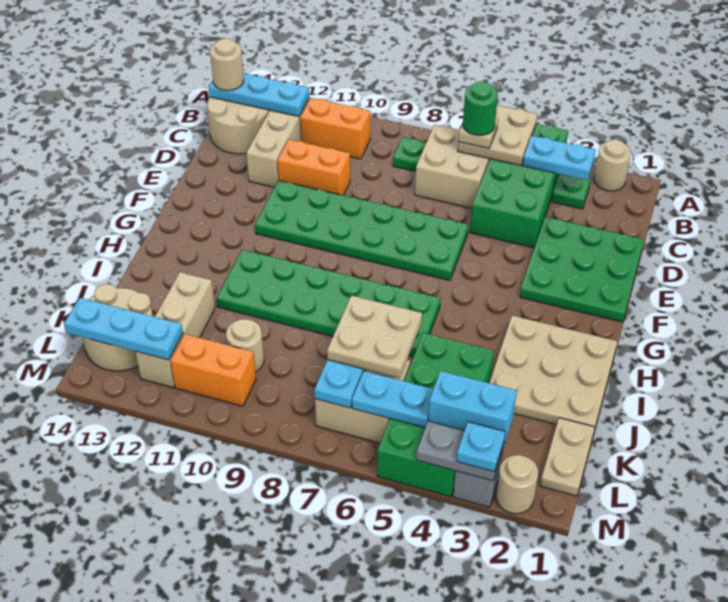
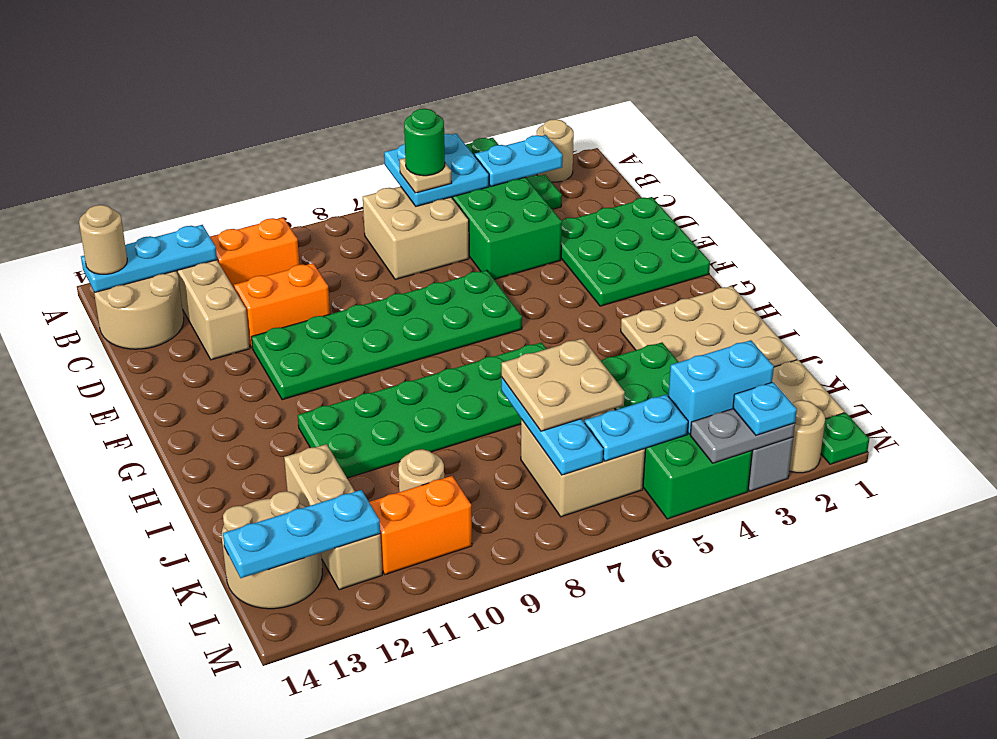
tan plate A5:B6 level 2 -> cyan plate A5:B6 level 2
green plate B8 level 1 -> green plate M1 level 1

